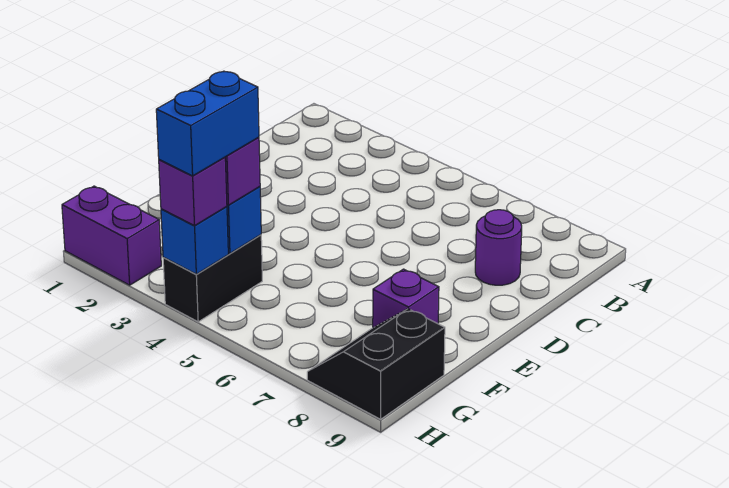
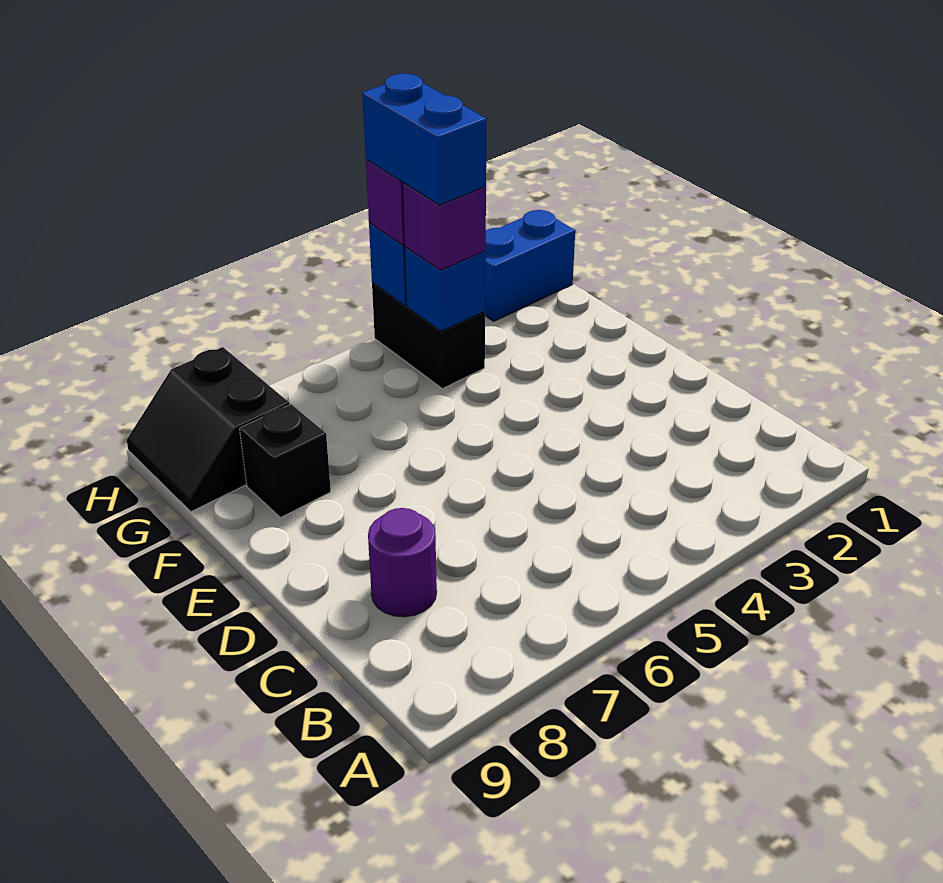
purple brick F8 level 1 -> black brick F8 level 1
black slope G8:H9 level 1 top 9 -> black slope G8:H9 level 1 top 8
purple brick H1:H2 level 1 -> blue brick H1:H2 level 1

